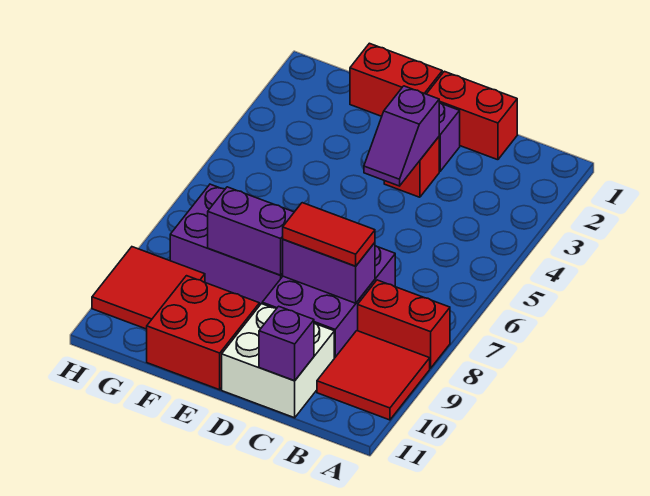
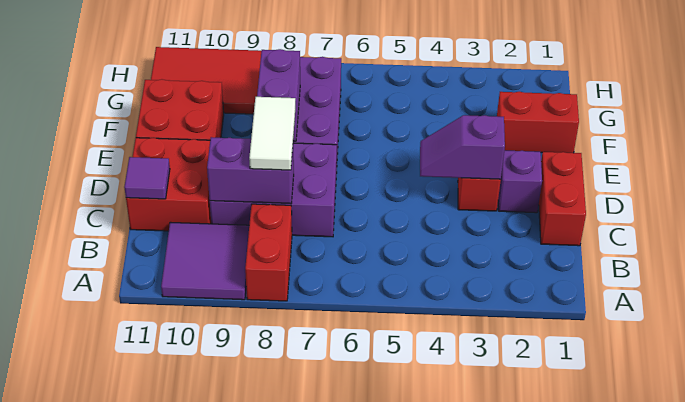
red tile A9:B10 level 1 -> purple tile A9:B10 level 1
purple brick C8:D8 level 2 -> purple brick C8:C9 level 2
red tile C8:D8 level 3 -> white tile C8:D8 level 3
white brick C10:D11 level 1 -> red brick C10:D11 level 1
purple brick C11 level 2 -> purple tile C11 level 2
red brick E1:F1 level 1 -> red brick F1:F2 level 1
red tile G9:H10 level 1 -> red tile G9:H11 level 1

